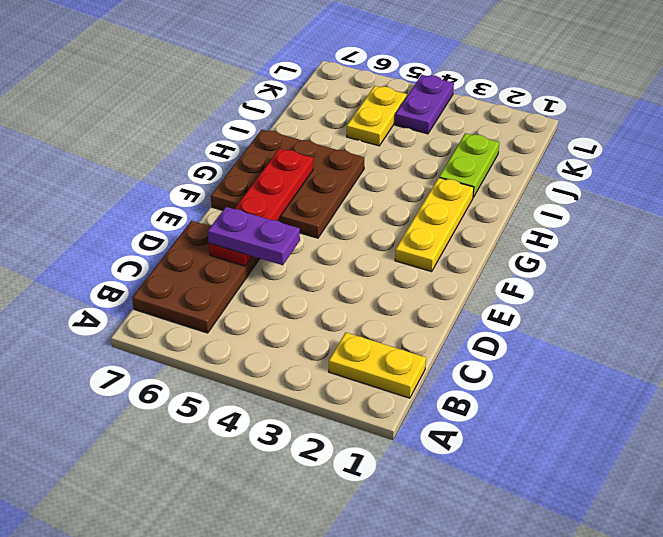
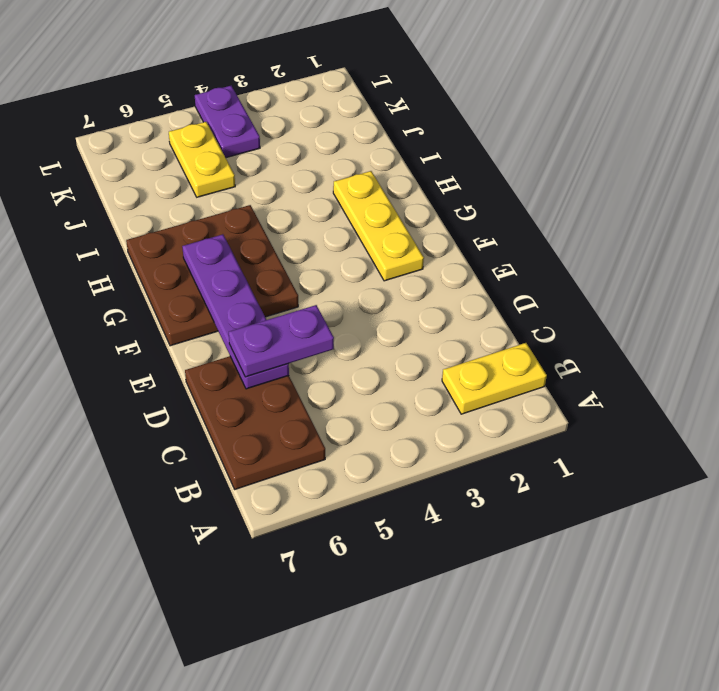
red plate D6:G6 level 2 -> purple plate D6:G6 level 2
lime plate I2:J2 level 1 -> none

